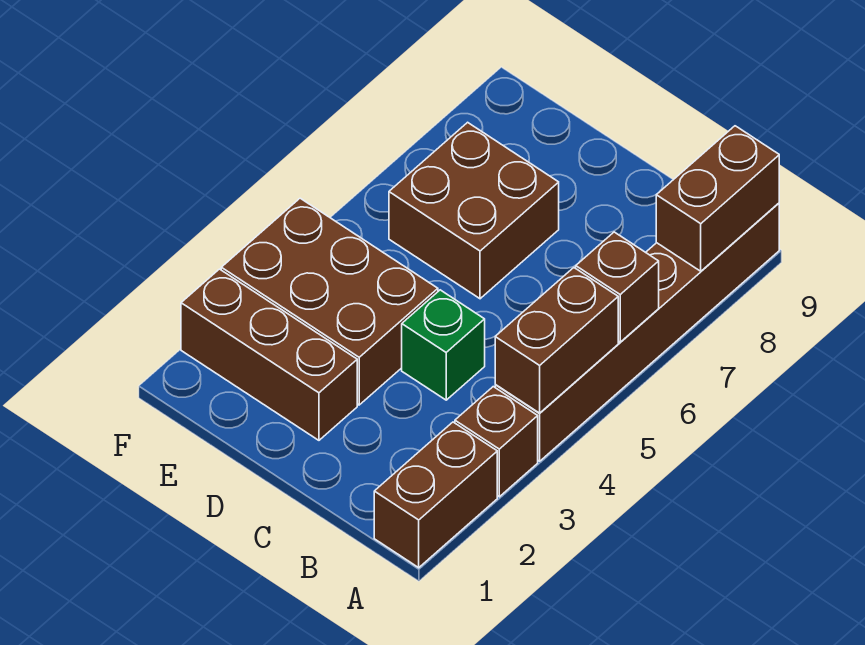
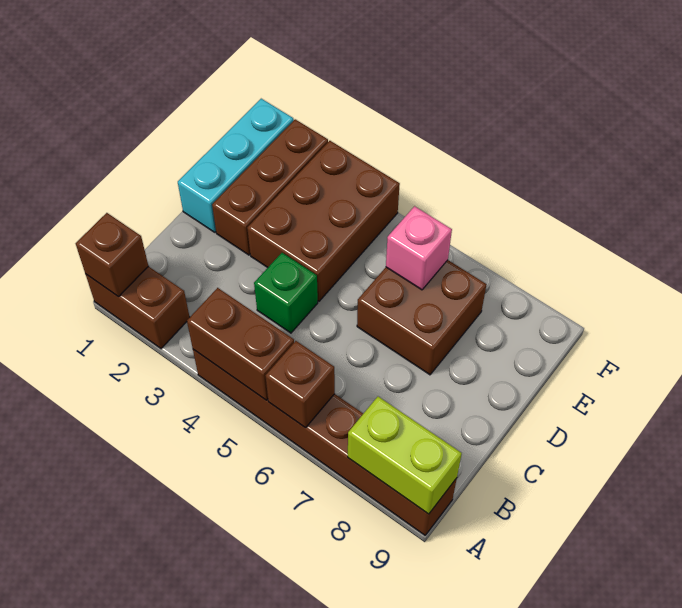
brown brick A3 level 1 -> brown brick A1 level 2
brown brick A8:A9 level 2 -> lime brick A8:A9 level 2
none -> cyan brick D1:F1 level 1
none -> pink brick E6 level 2

